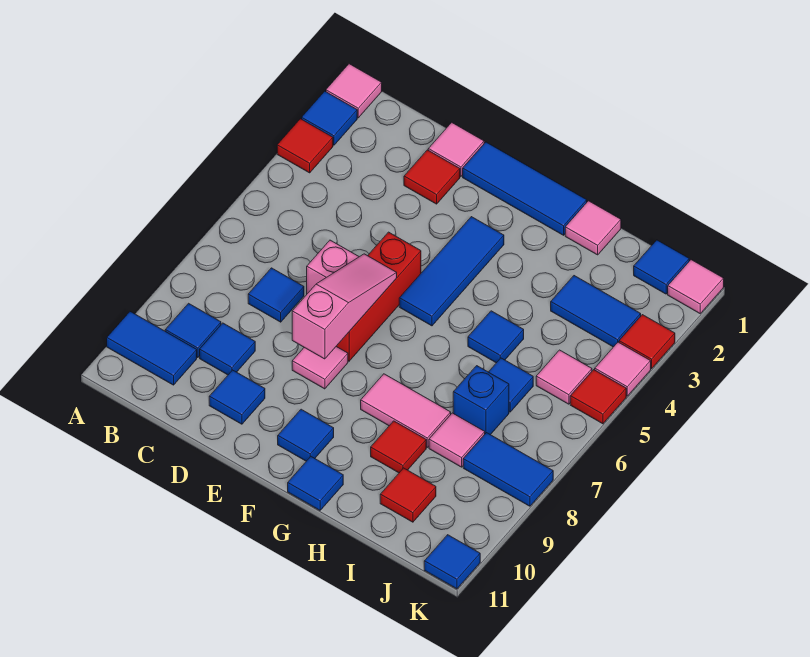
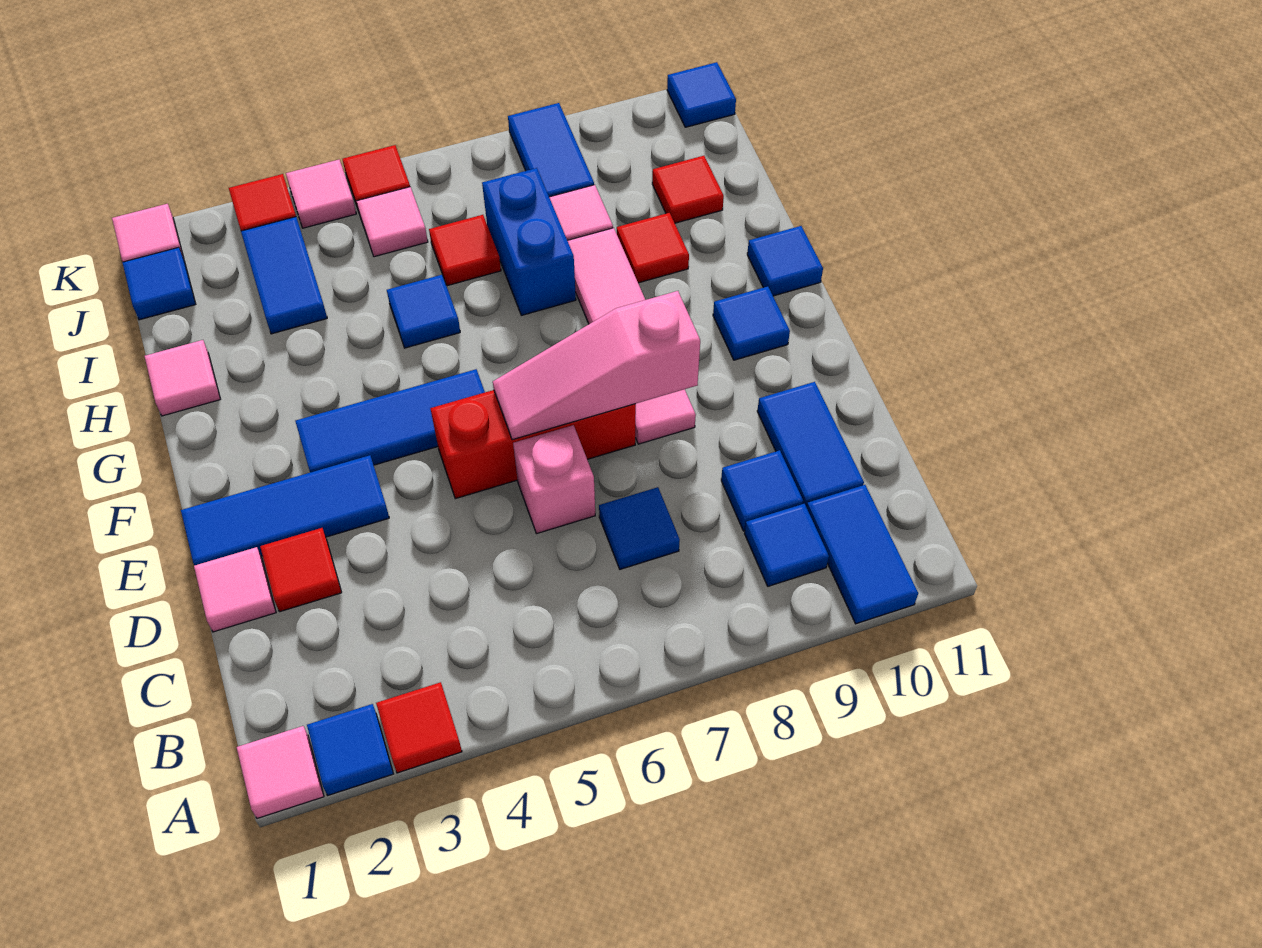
blue tile D10 level 1 -> blue tile C10:D10 level 1
blue tile E1:G1 level 1 -> blue tile E1:E3 level 1
blue tile I6 level 1 -> red tile I6 level 1
blue brick I7 level 1 -> blue brick H7:I7 level 1

